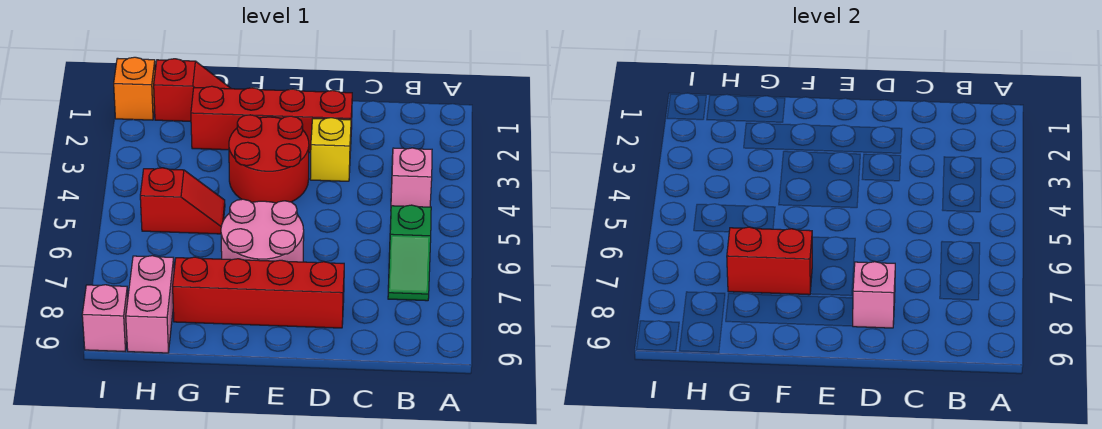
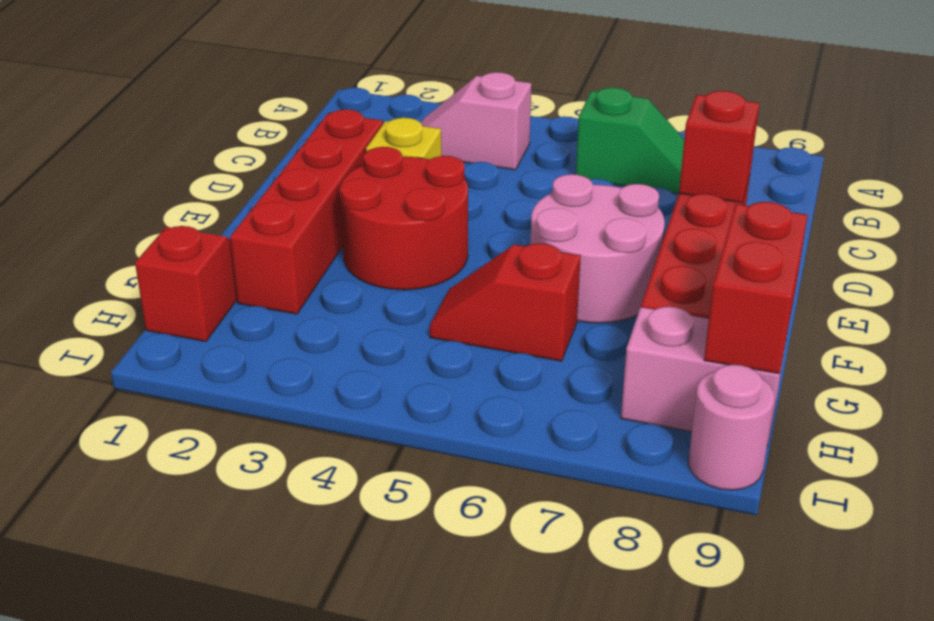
pink brick D8 level 2 -> red brick D8 level 2
red brick F7:G7 level 2 -> red brick G9:H9 level 2
red slope G5:H5 level 1 top H -> red slope G5:G6 level 1 top 6
orange brick I1 level 1 -> none
pink brick I9 level 1 -> pink round brick I9 level 1

